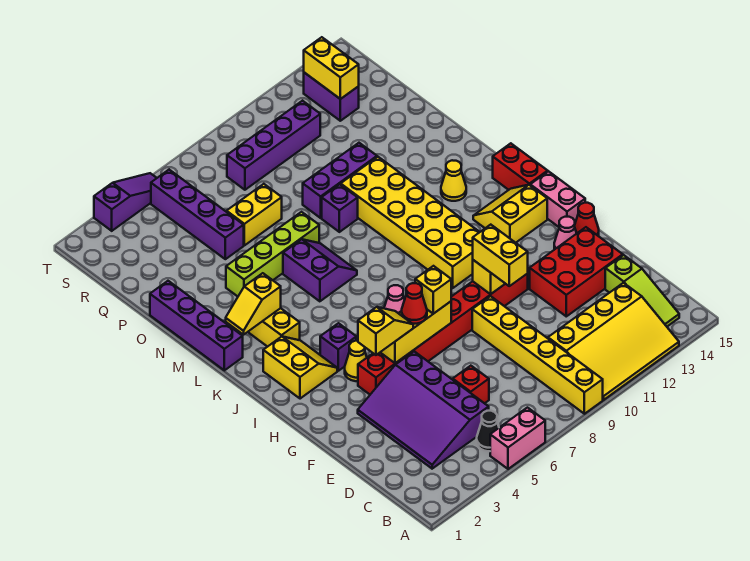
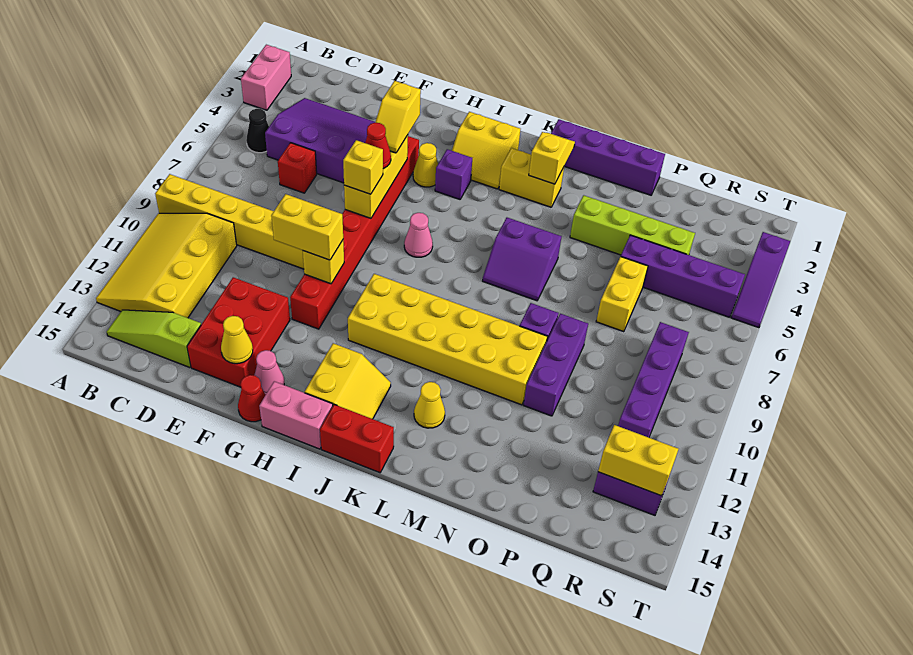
pink brick A5:A6 level 1 -> pink brick A2:A3 level 1
none -> yellow cone F14 level 2
lime brick N4:N7 level 1 -> lime brick N4:Q4 level 1

